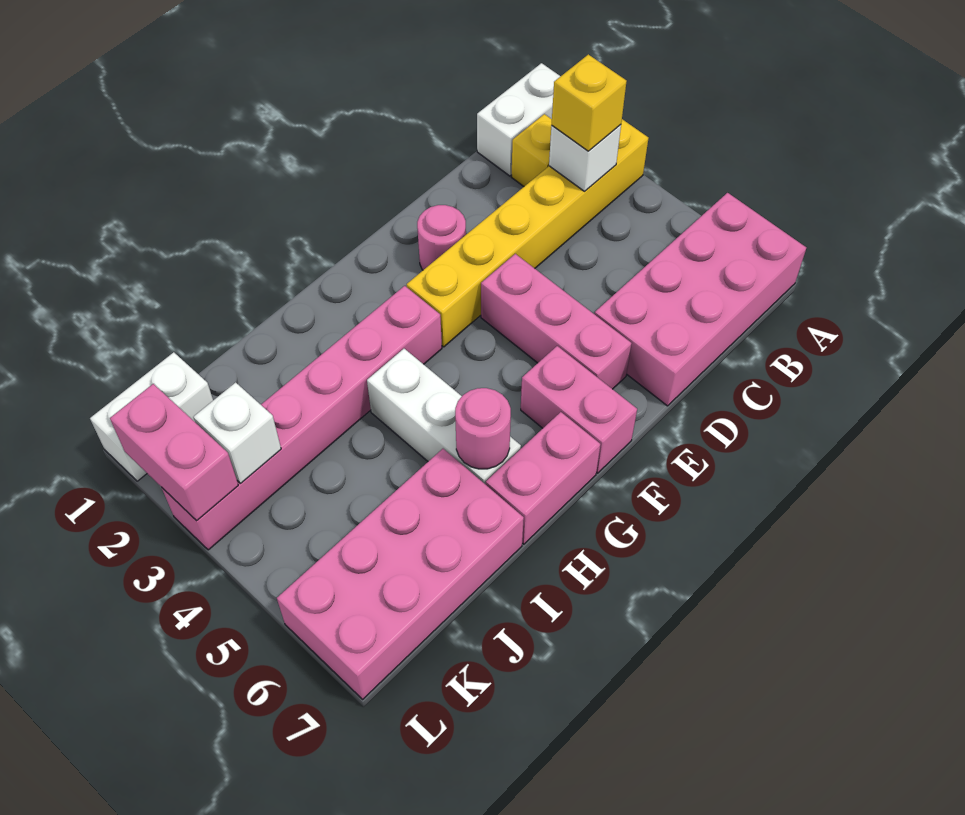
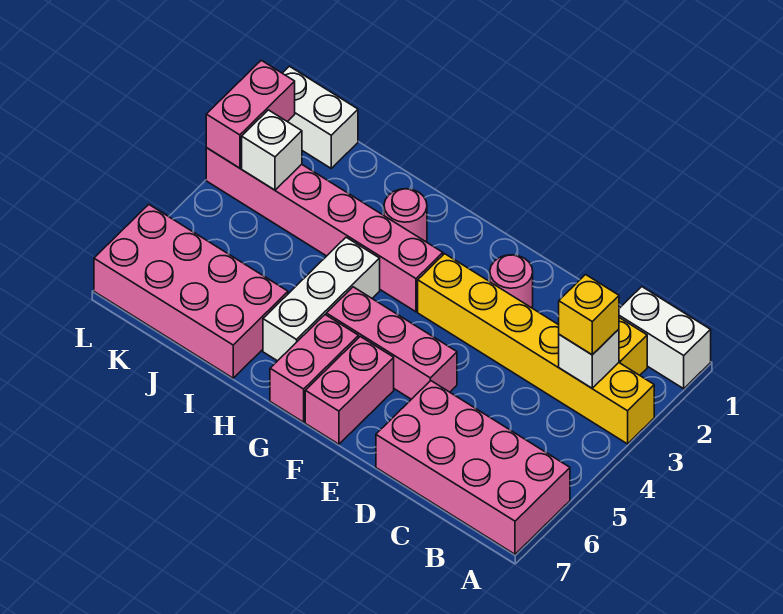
pink brick E4:E6 level 1 -> pink brick E5:G5 level 1
pink brick G7:H7 level 1 -> pink brick G6:G7 level 1
pink round brick H6 level 2 -> pink round brick H2 level 1

